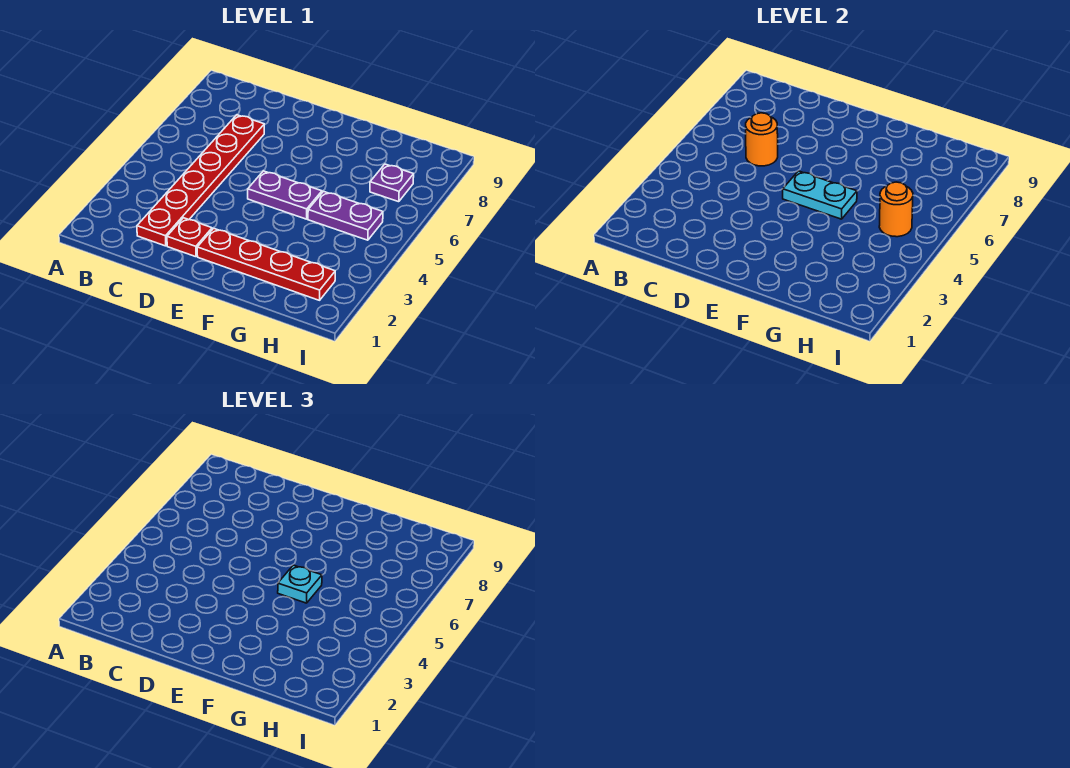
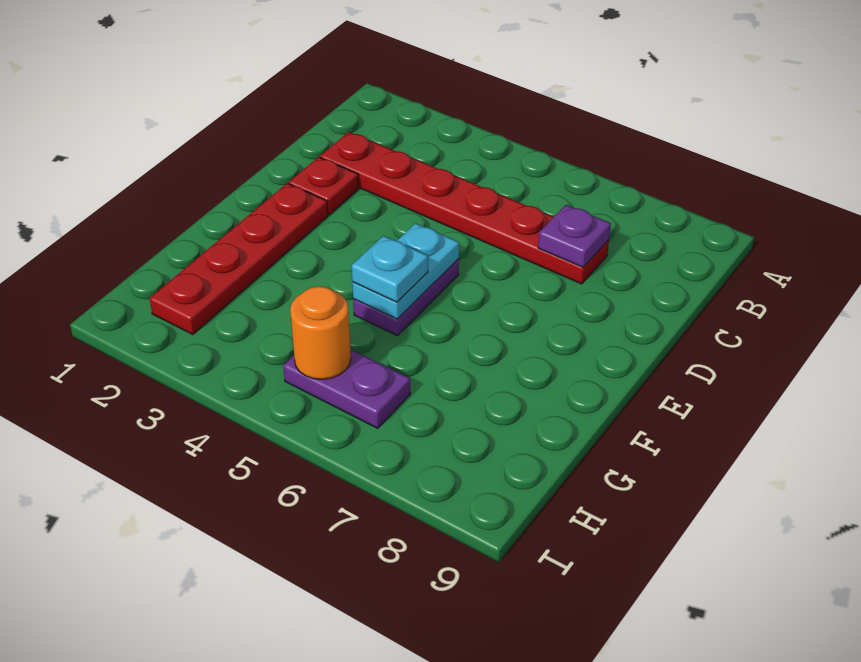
orange round brick C6 level 2 -> none
purple plate G5:H5 level 1 -> purple plate H5:H6 level 1
purple plate H7 level 1 -> purple plate C7 level 2

